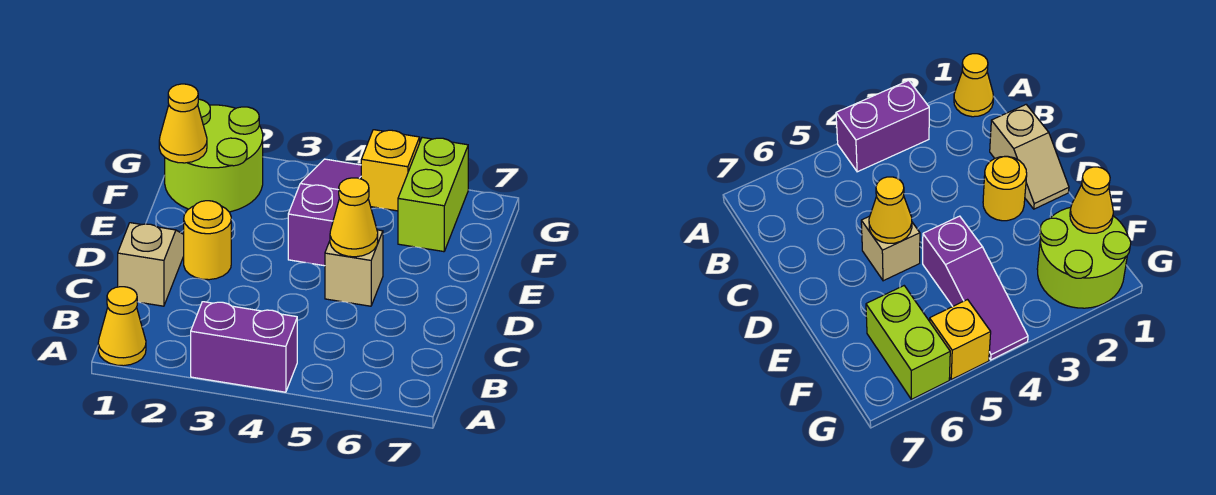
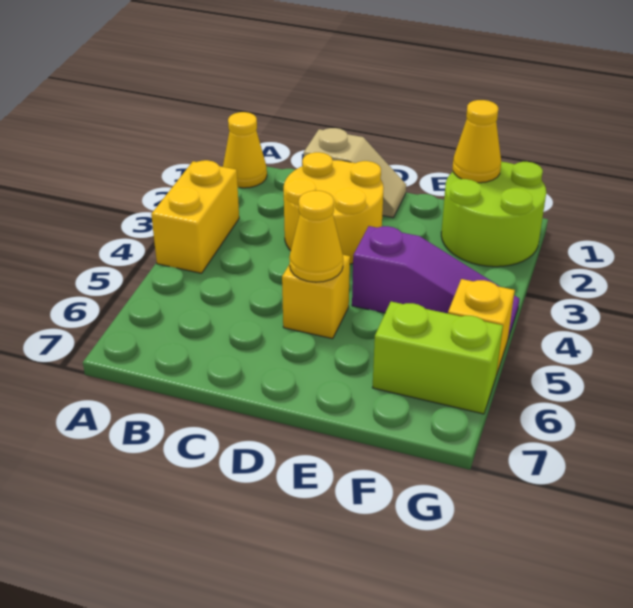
purple brick A3:A4 level 1 -> yellow brick A3:A4 level 1
yellow round brick D2 level 1 -> yellow round brick C2:D3 level 1
tan brick D5 level 1 -> yellow brick D5 level 1

